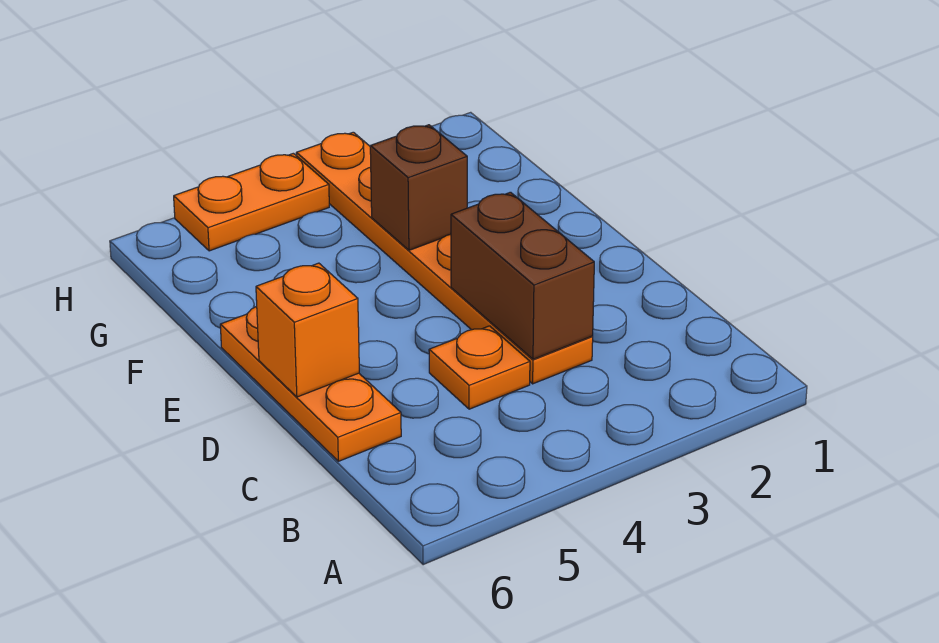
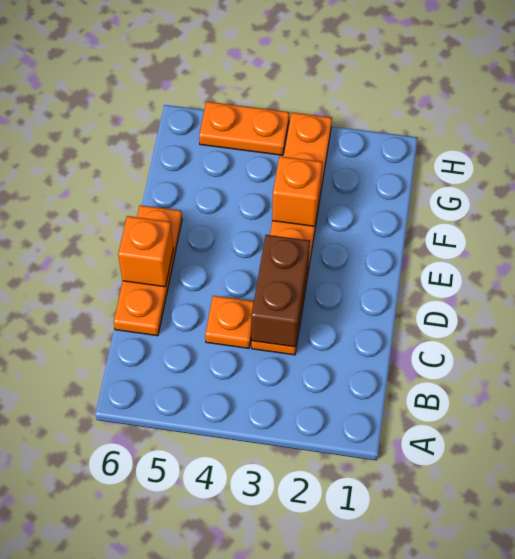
brown brick F3 level 2 -> orange brick F3 level 2

